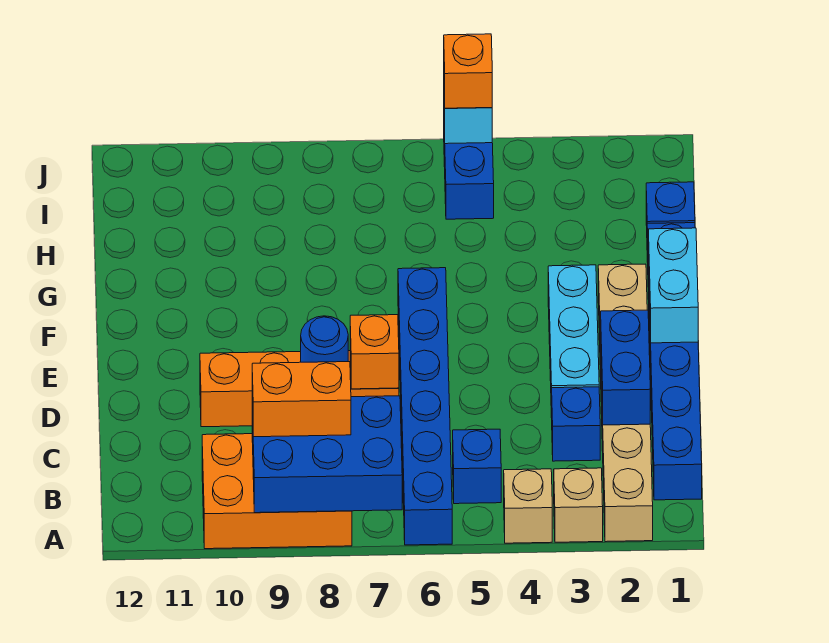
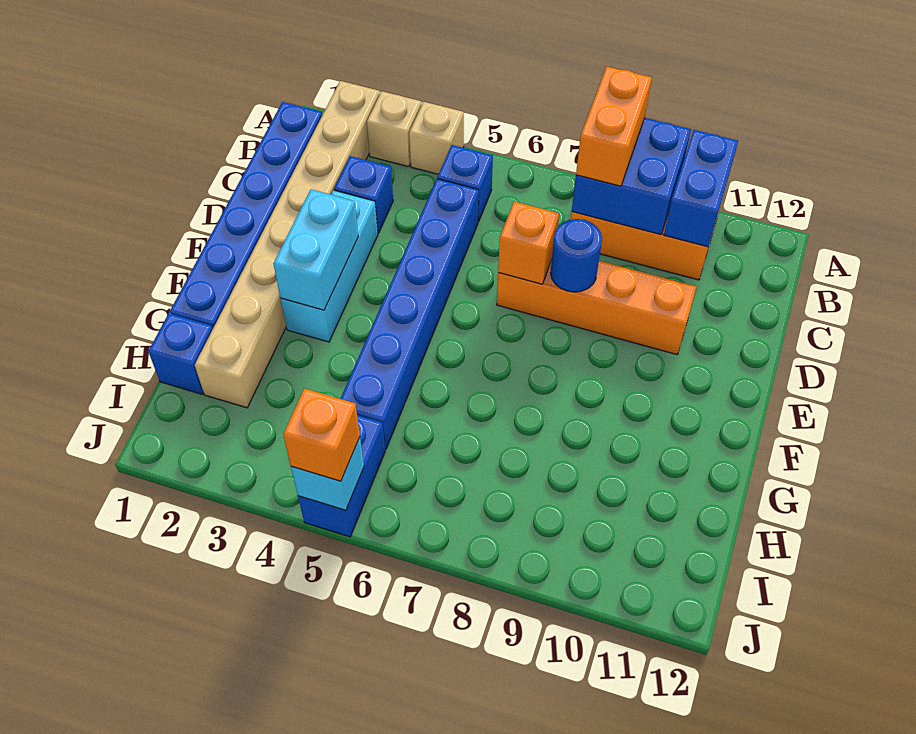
tan brick A2:F2 level 1 -> tan brick A2:H2 level 1
blue brick A6:F6 level 1 -> blue brick C5:H5 level 1
blue brick A7:B9 level 2 -> blue brick A8:B9 level 2
orange brick B8:B9 level 3 -> orange brick A8:B8 level 3
blue brick C2:D2 level 2 -> blue brick A10:B10 level 2
cyan brick E1:F1 level 2 -> cyan brick E3:F3 level 2

